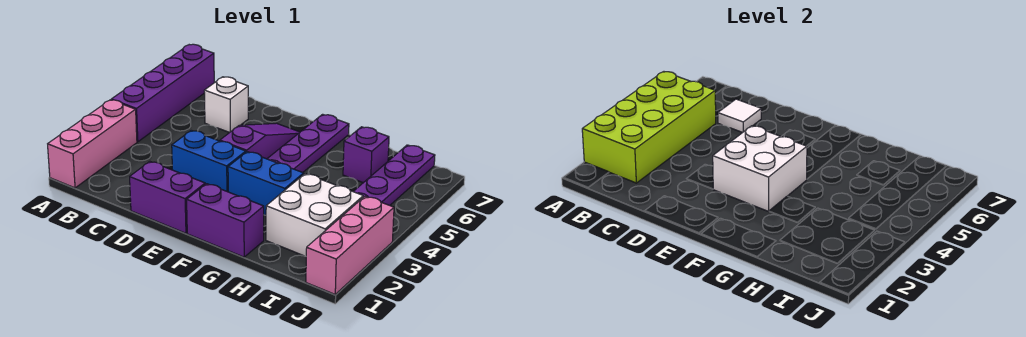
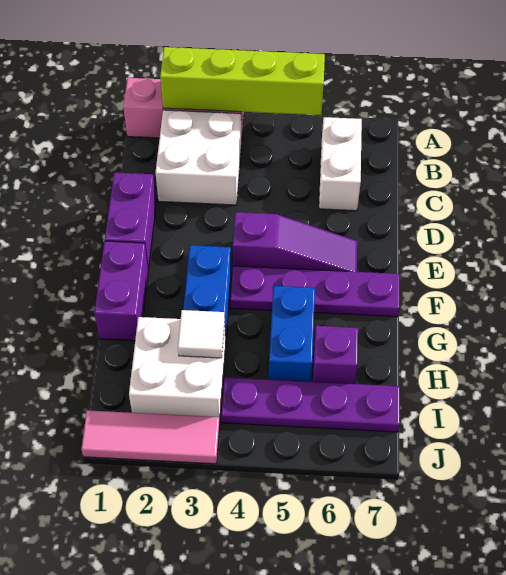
lime brick A2:B5 level 2 -> lime brick A2:A5 level 2
purple brick A4:A7 level 1 -> none
white brick C6 level 1 -> white brick B6:C6 level 1
white tile C6 level 2 -> white tile H3 level 2
blue brick D3:E3 level 1 -> blue brick G5:H5 level 1
white brick E3:F4 level 2 -> white brick B2:C3 level 1
pink brick J1:J3 level 1 -> pink tile J1:J3 level 1

